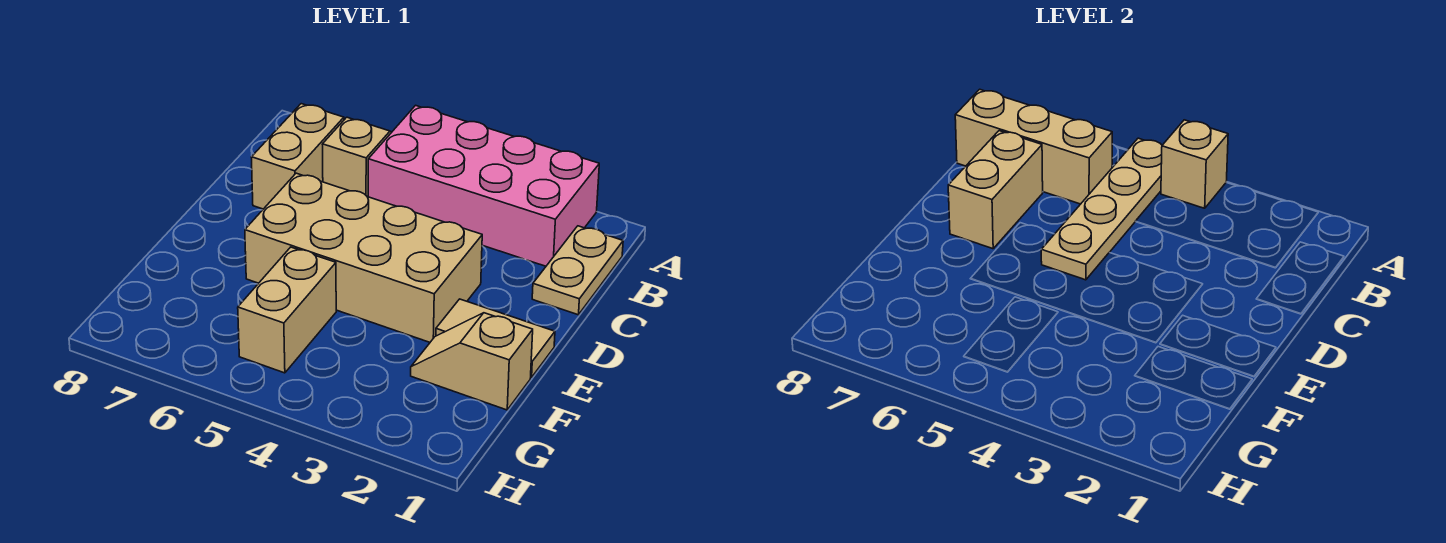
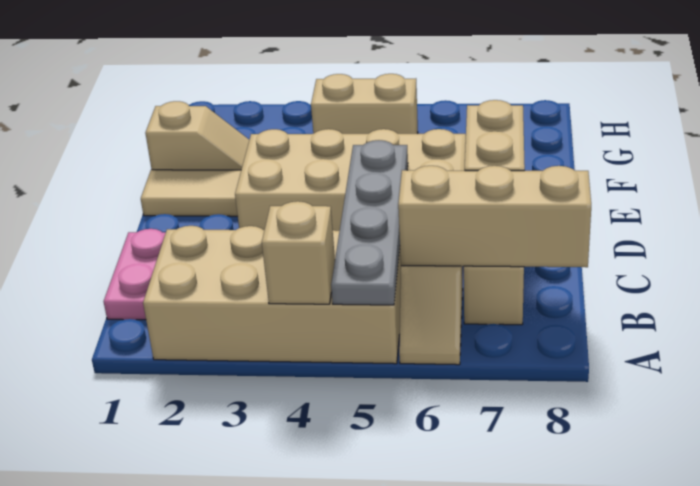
pink brick A2:B5 level 1 -> tan brick A2:B5 level 1
tan plate A5:D5 level 2 -> grey plate A5:D5 level 2
tan plate B1:C1 level 1 -> pink plate B1:C1 level 1
tan brick F5:G5 level 1 -> tan brick G4:G5 level 1

